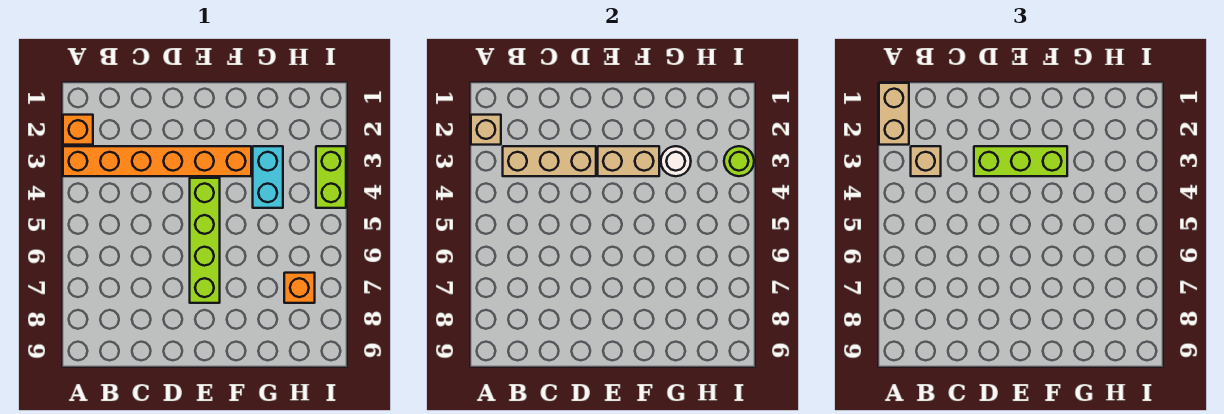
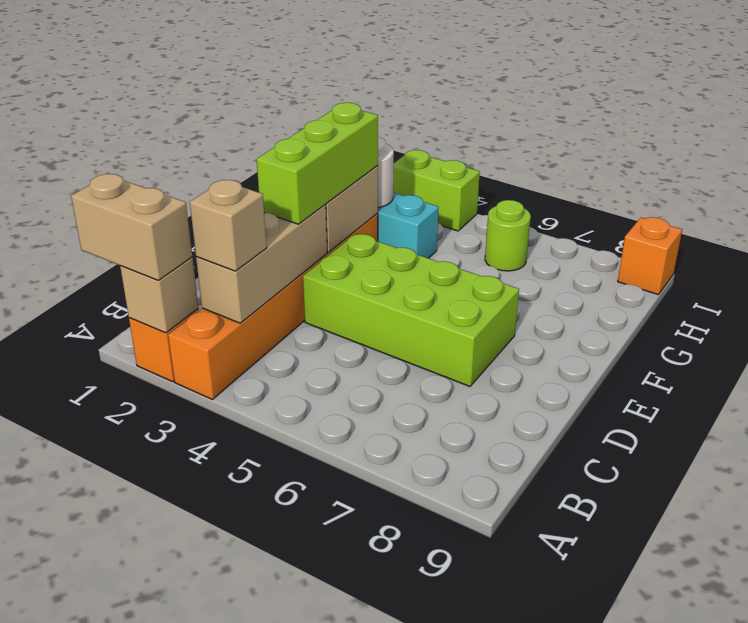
lime brick E4:E7 level 1 -> lime brick D4:E7 level 1
orange brick H7 level 1 -> orange brick I9 level 1
lime round brick I3 level 2 -> lime round brick H6 level 1

